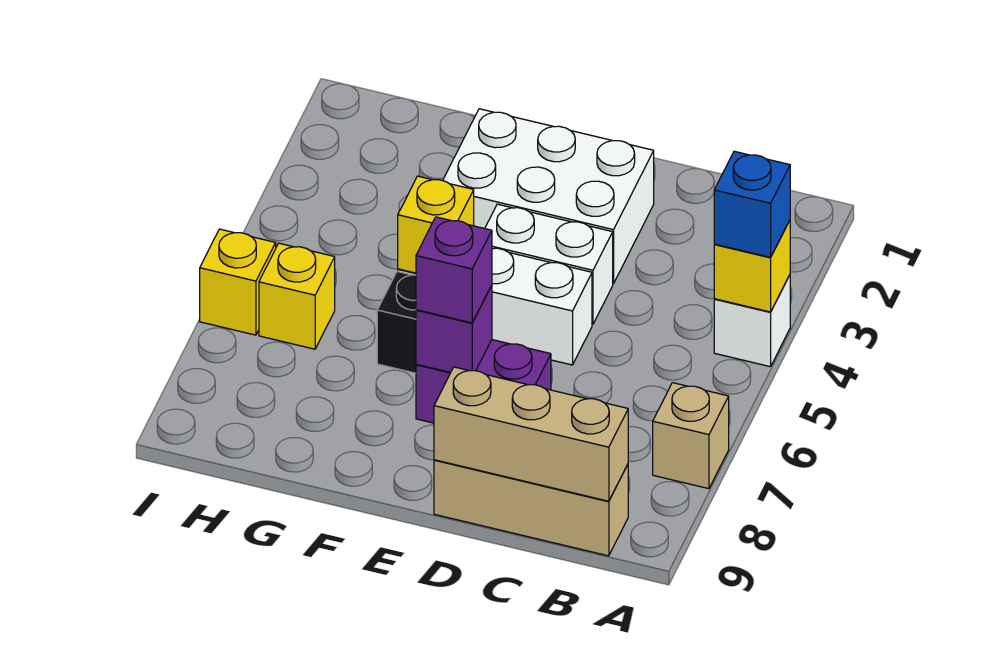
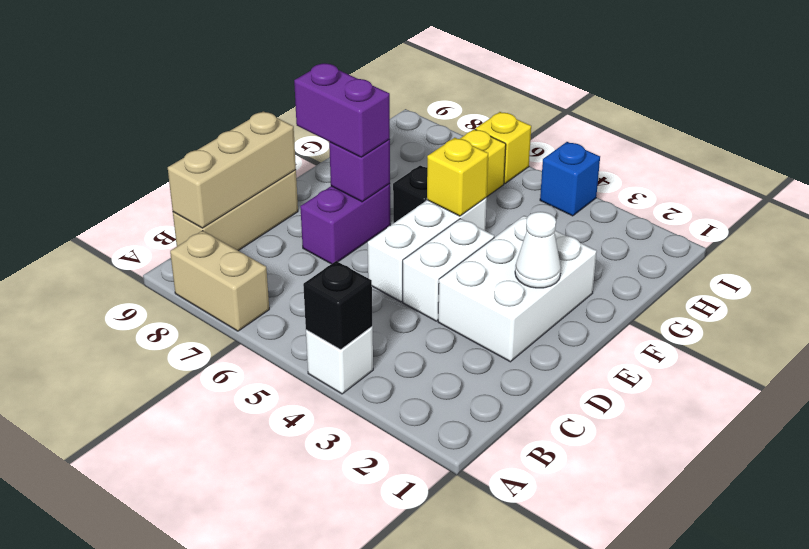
yellow brick A4 level 2 -> black brick A4 level 2
blue brick A4 level 3 -> blue brick I4 level 1
tan brick A7 level 1 -> tan brick A7:A8 level 1
none -> white cone E2 level 2
purple brick E7 level 3 -> purple brick E7:E8 level 3

